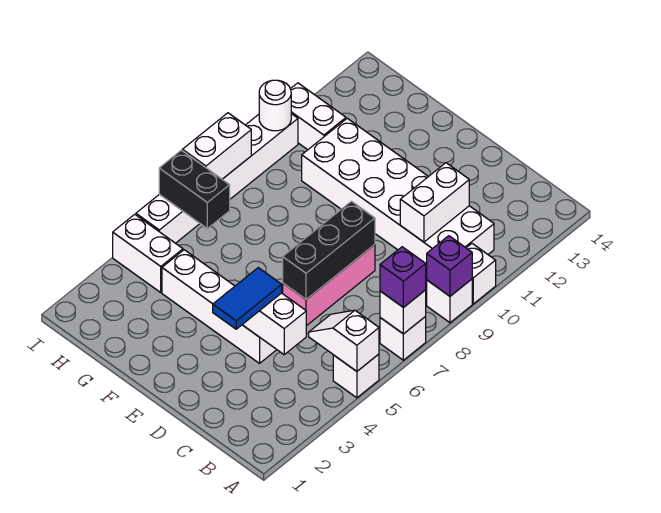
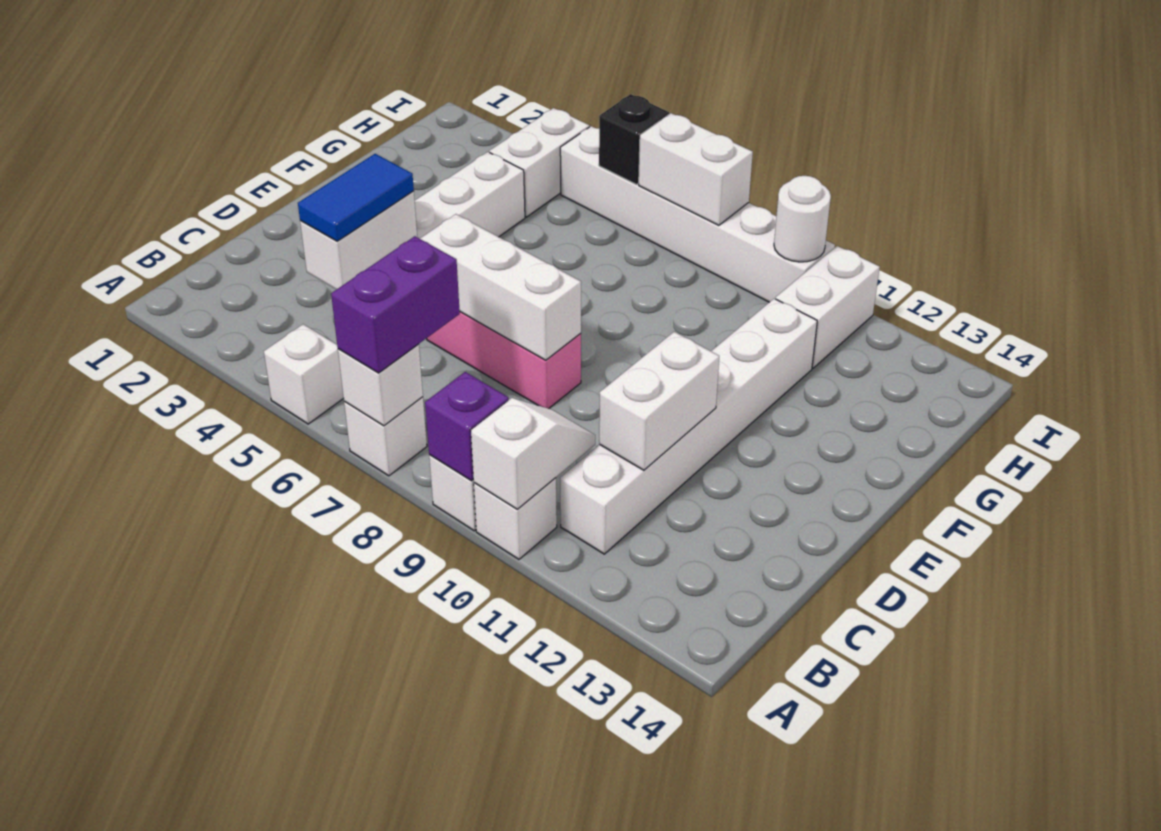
white slope A5:B5 level 2 top A -> white slope A10:B10 level 2 top A
purple brick A7 level 3 -> purple brick A7:B7 level 3
white brick B10:G11 level 1 -> white brick B11:G11 level 1
white brick C10:C11 level 2 -> white brick C11:D11 level 2
blue tile D3:D4 level 3 -> blue tile C4:D4 level 3
black brick D6:D8 level 2 -> white brick D6:D8 level 2
black brick H6:I6 level 2 -> black brick I6 level 2

